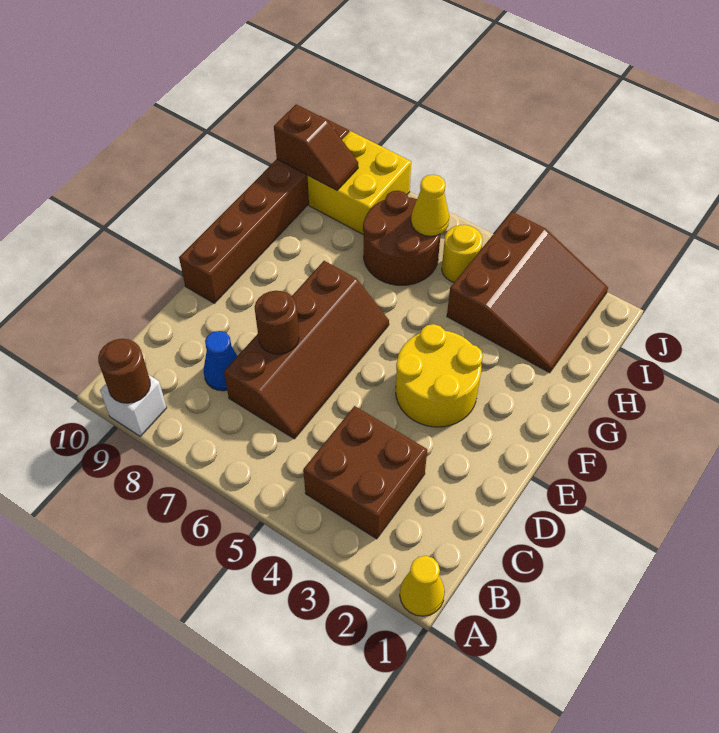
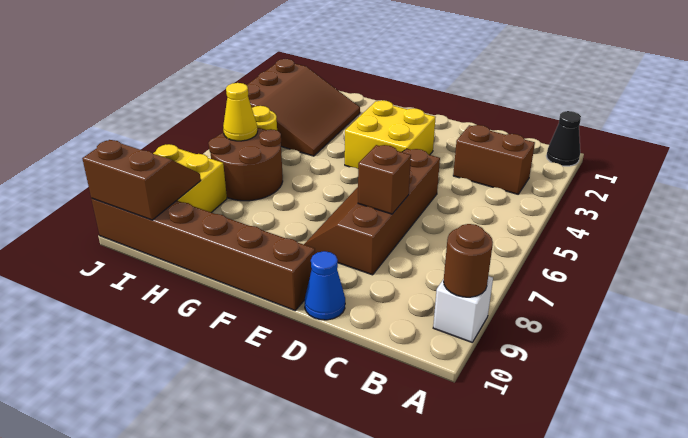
yellow cone A1 level 1 -> black cone A1 level 1
brown brick B3:C4 level 1 -> brown brick B3:C3 level 1
brown slope C6:F7 level 1 top 7 -> brown slope D5:E8 level 1 top D
blue cone C8 level 1 -> blue cone D10 level 1
brown round brick D7 level 2 -> brown brick D7 level 2
yellow round brick E3:F4 level 1 -> yellow brick E3:F4 level 1
brown slope H2:J4 level 1 top 4 -> brown slope H2:J4 level 1 top J
brown slope I9:I10 level 2 top 10 -> brown slope I9:J10 level 2 top 10

